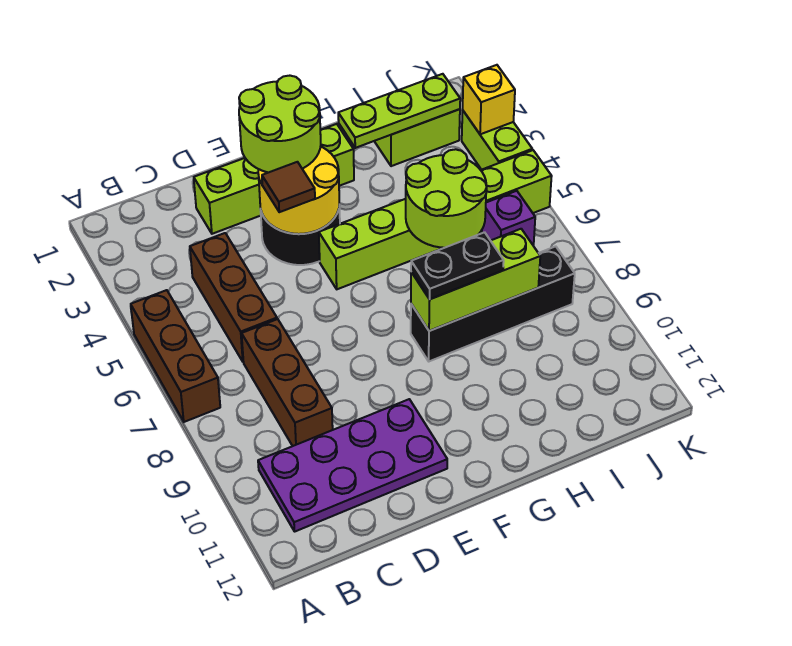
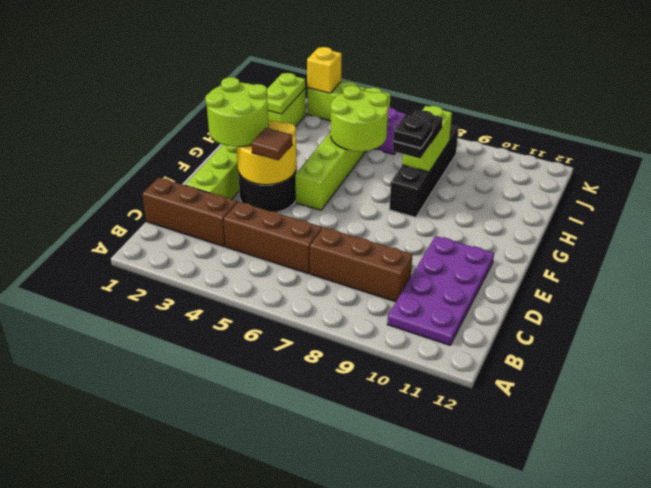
brown brick A5:A7 level 1 -> brown brick C1:C3 level 1
lime brick G8:I8 level 2 -> lime brick H8:I8 level 2
none -> black plate G8 level 4
lime plate H2:J2 level 2 -> lime plate I2:J2 level 2

